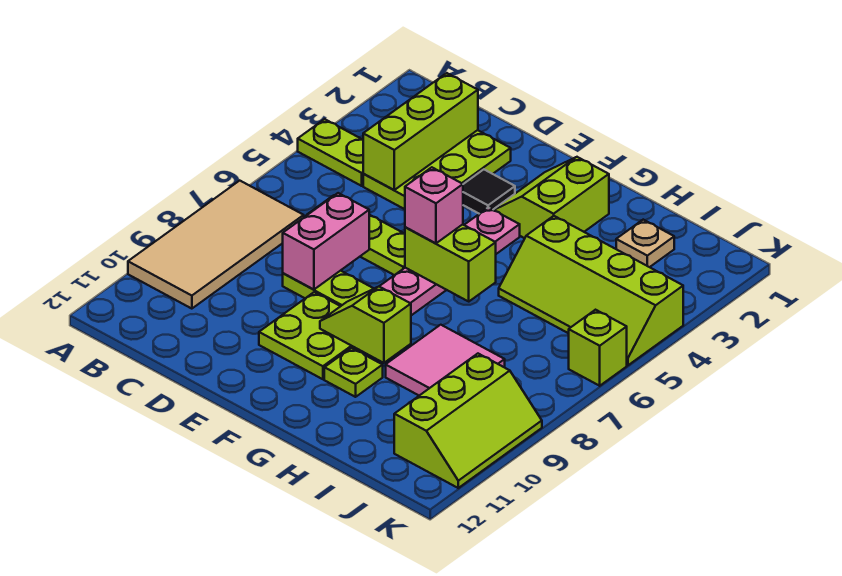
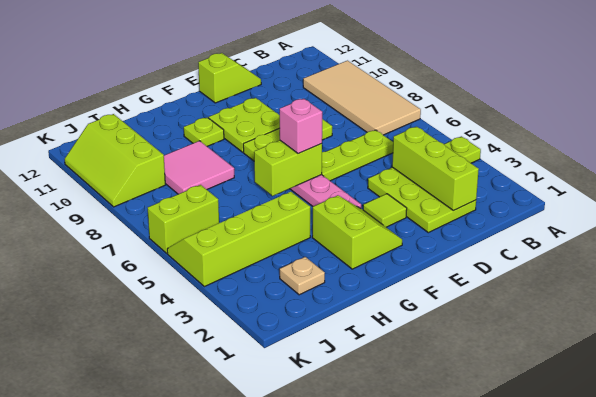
pink brick D7:D8 level 2 -> none
black tile E3 level 1 -> lime tile E3 level 1
lime slope F9:G9 level 2 top G -> lime slope D12:E12 level 1 top E
lime brick K6 level 1 -> lime brick J6:K6 level 1

